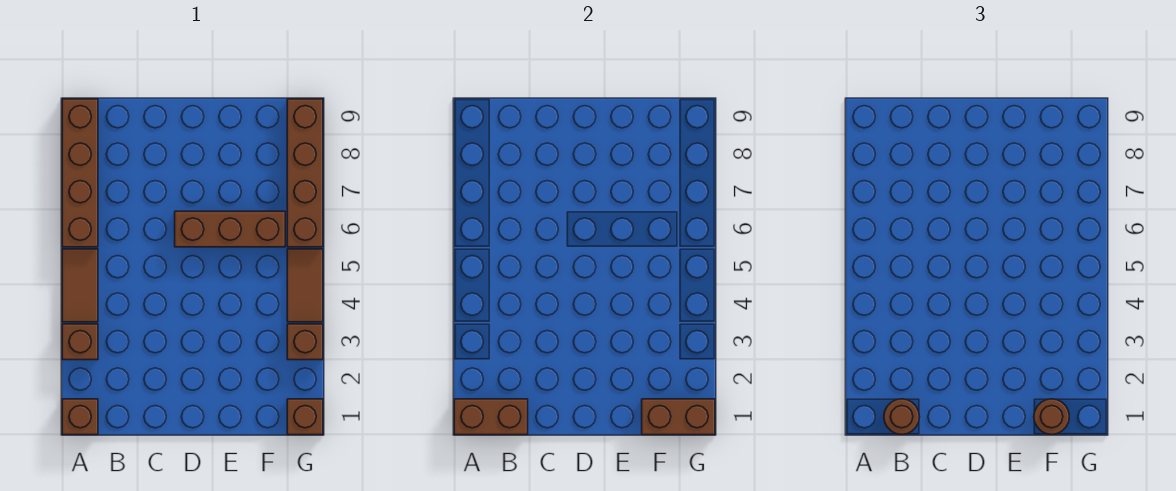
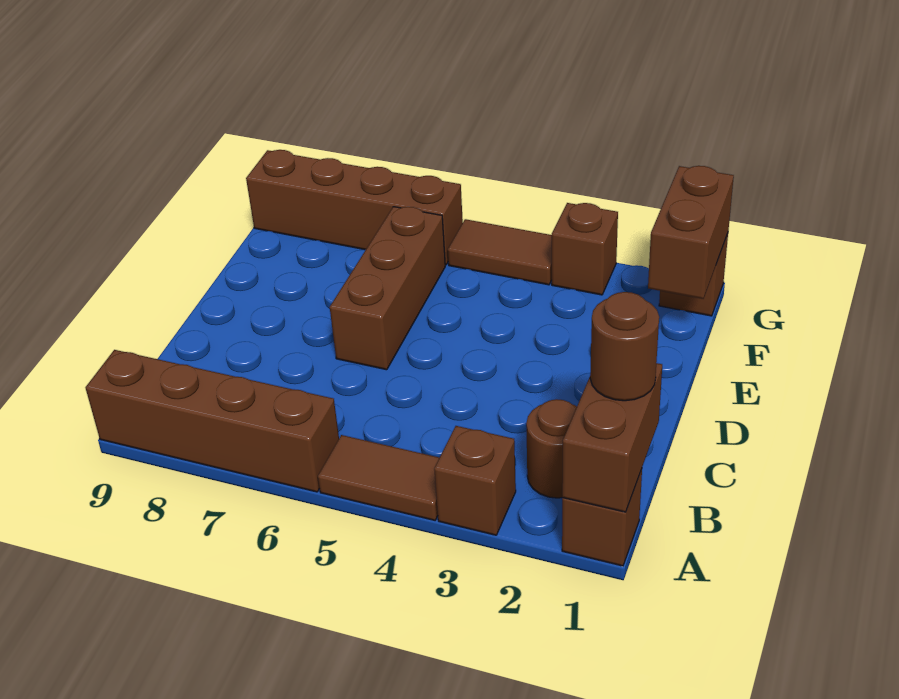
brown round brick F1 level 3 -> brown round brick B2 level 1

